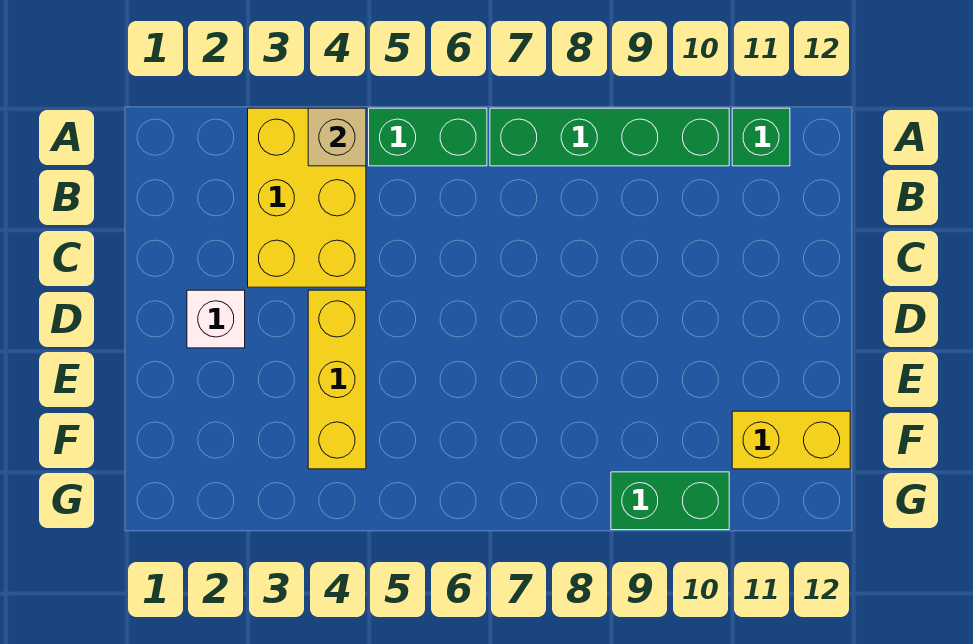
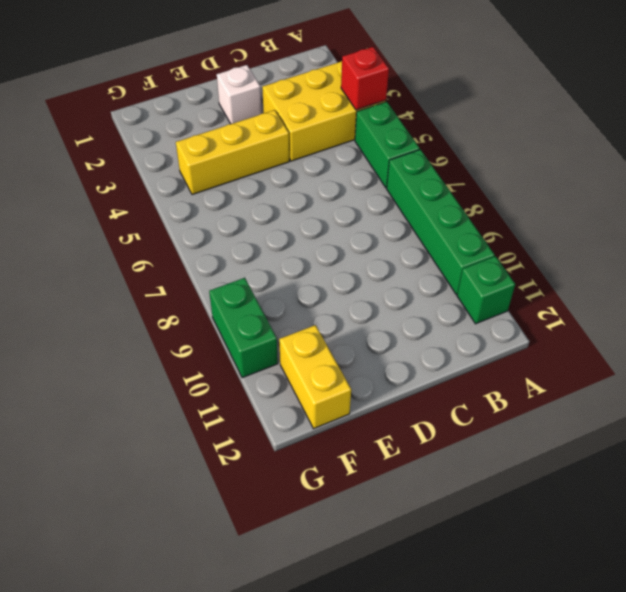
tan brick A4 level 2 -> red brick A4 level 2

